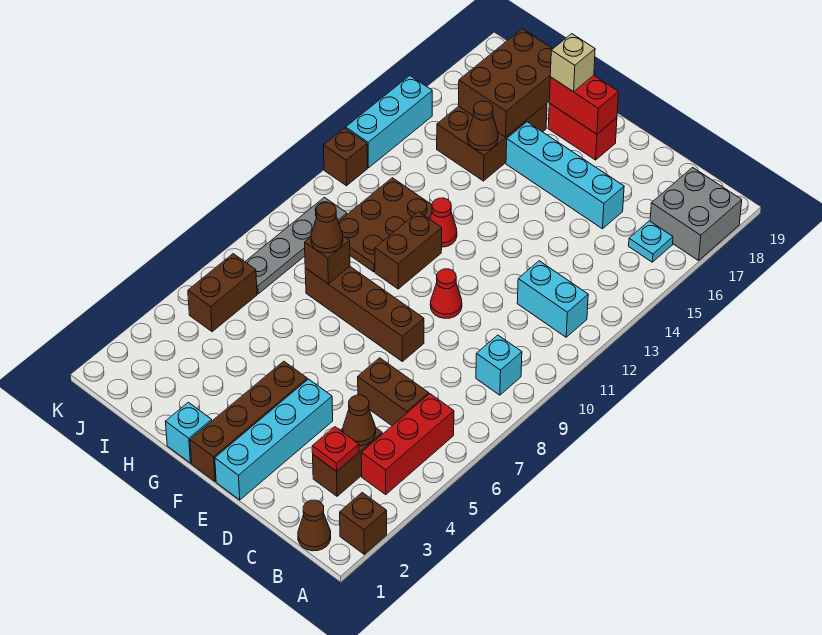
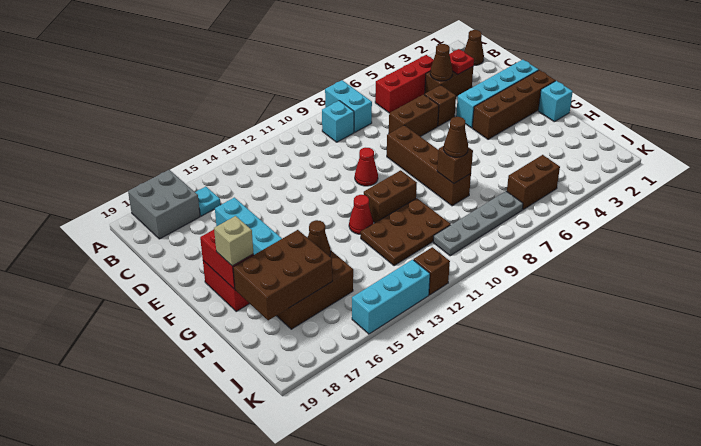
brown brick A2 level 1 -> brown brick D5 level 1
cyan brick B12:C12 level 1 -> cyan brick A8:B8 level 1
brown brick C6:D6 level 1 -> brown brick D6:D7 level 1

